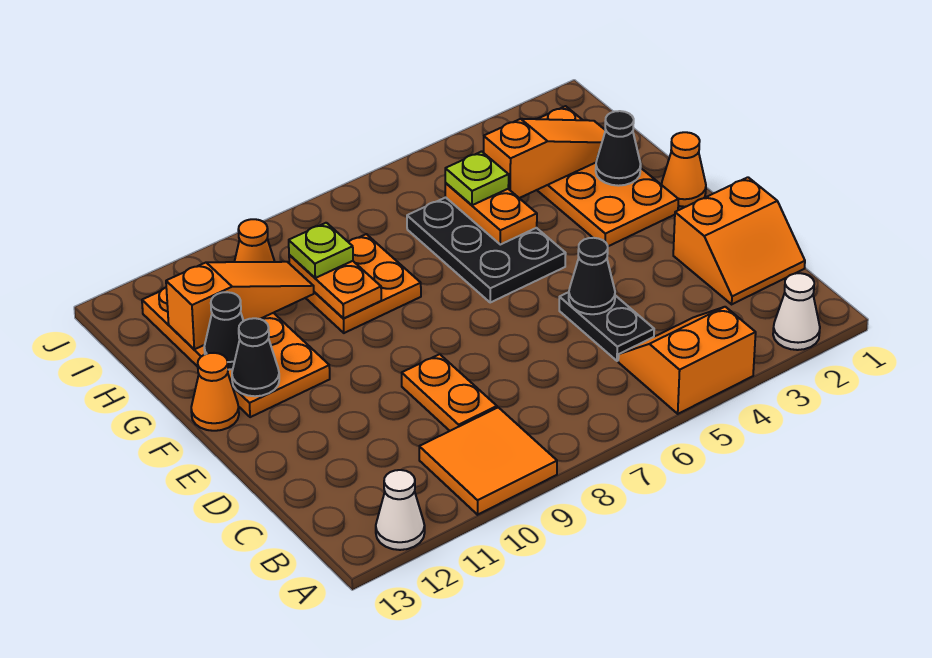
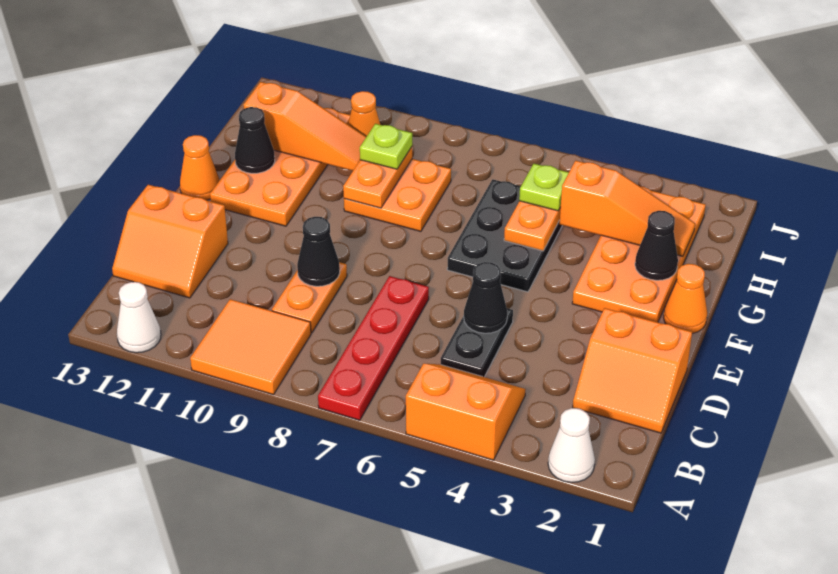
none -> red plate A7:D7 level 1
none -> orange slope C12:D13 level 1 top D
black cone F12 level 2 -> black cone D9 level 2

